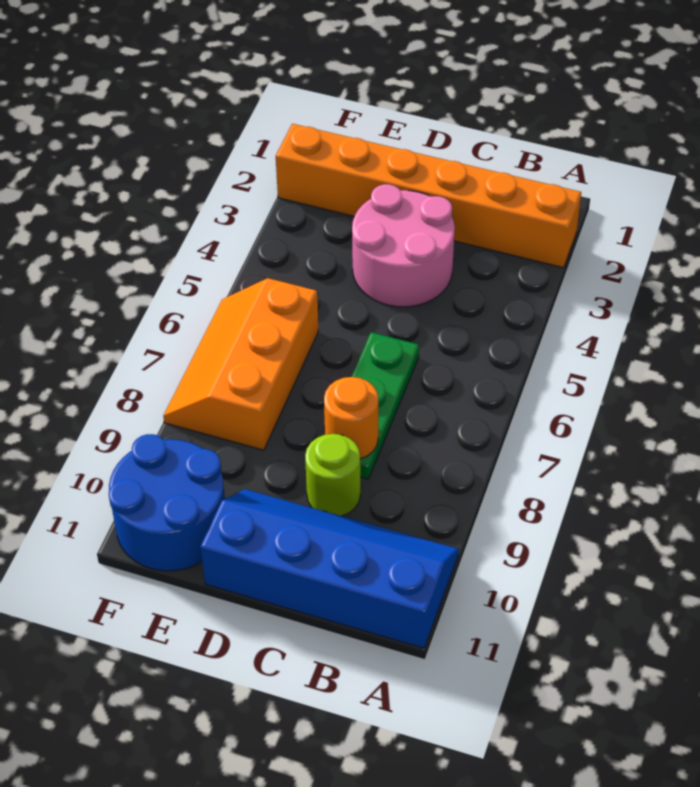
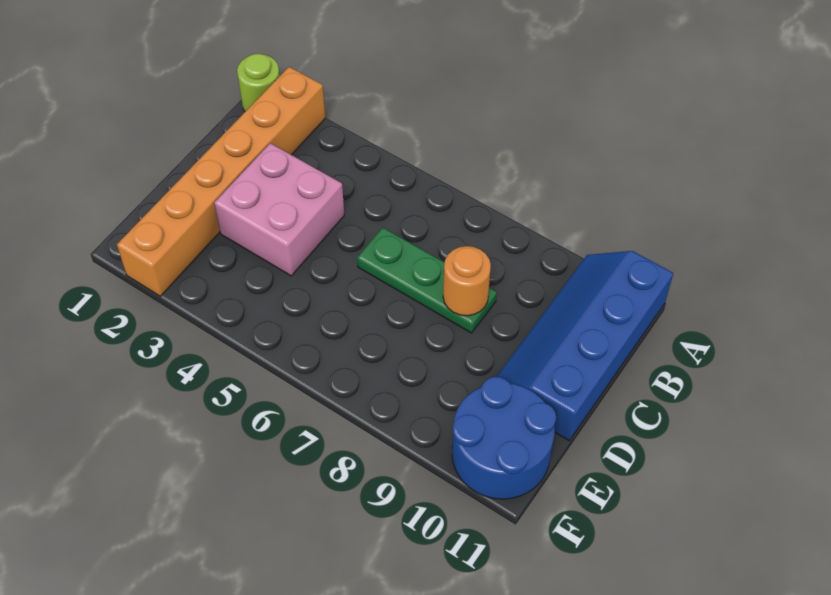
pink round brick C3:D4 level 1 -> pink brick C3:D4 level 1
lime round brick C9 level 1 -> lime round brick A1 level 1
orange slope E6:F8 level 1 top E -> none

